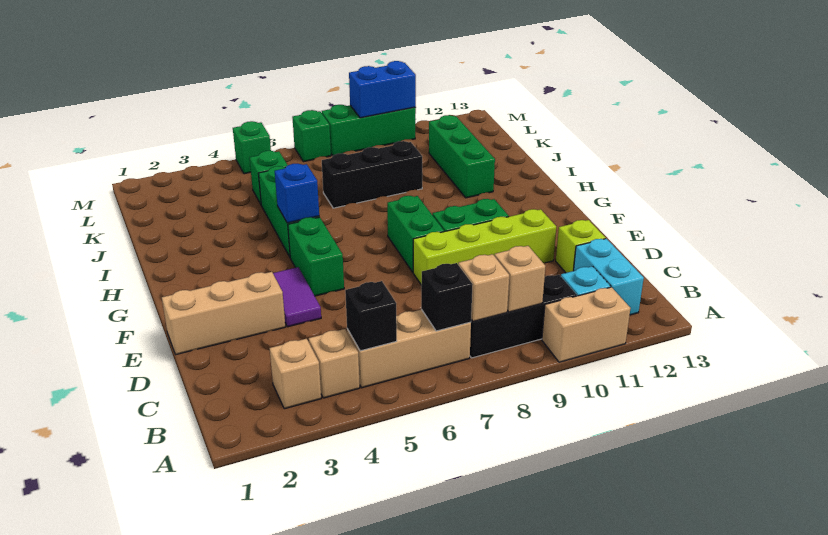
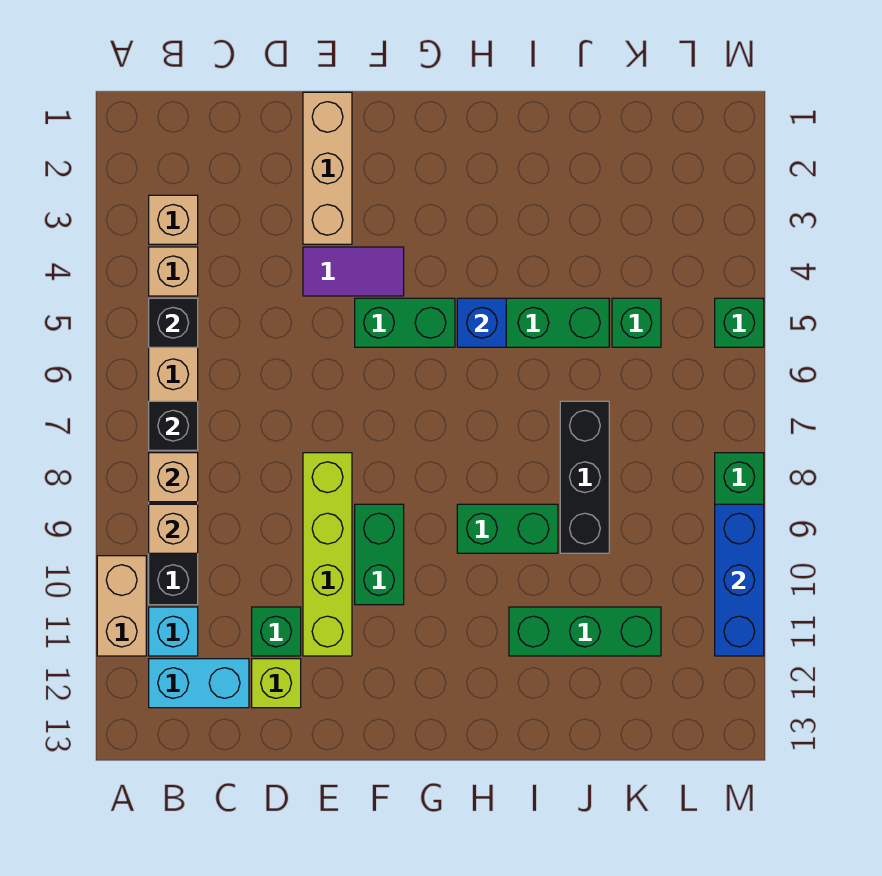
green brick F8:G8 level 1 -> green brick H9:I9 level 1
green brick M7 level 1 -> green brick D11 level 1
blue brick M9:M10 level 2 -> blue brick M9:M11 level 2

